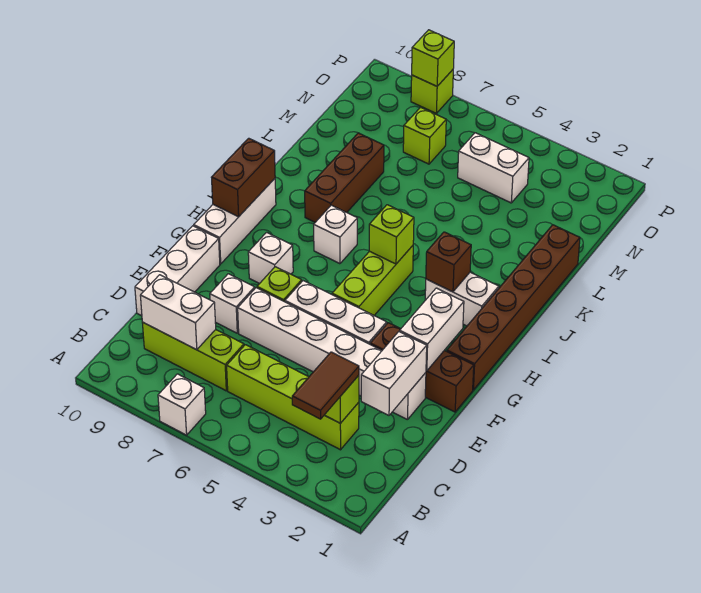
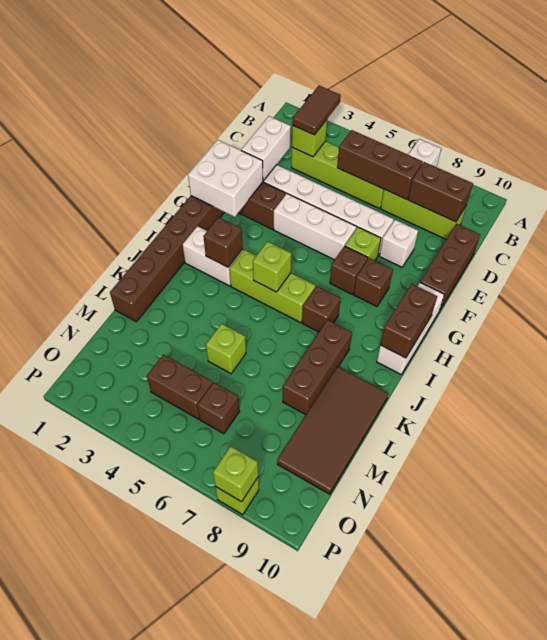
none -> brown brick C5:C7 level 2
white brick C8:C9 level 2 -> brown brick C8:C9 level 2
white brick D10:F10 level 1 -> brown brick D10:F10 level 1
white brick F2:G2 level 2 -> white brick F1:G2 level 2
lime brick G5:I5 level 1 -> lime brick I4:I6 level 1
none -> brown brick G7 level 1
white brick G8 level 1 -> brown brick G8 level 1
white brick I7 level 1 -> brown brick I7 level 1
none -> brown tile K9:N10 level 1
white brick N4:N5 level 1 -> brown brick N4:N5 level 1
none -> brown brick N6 level 1
lime brick N7 level 1 -> lime brick L5 level 1

